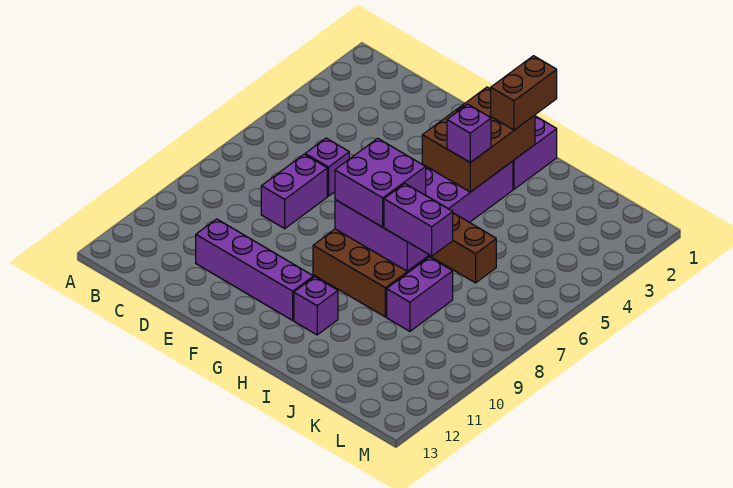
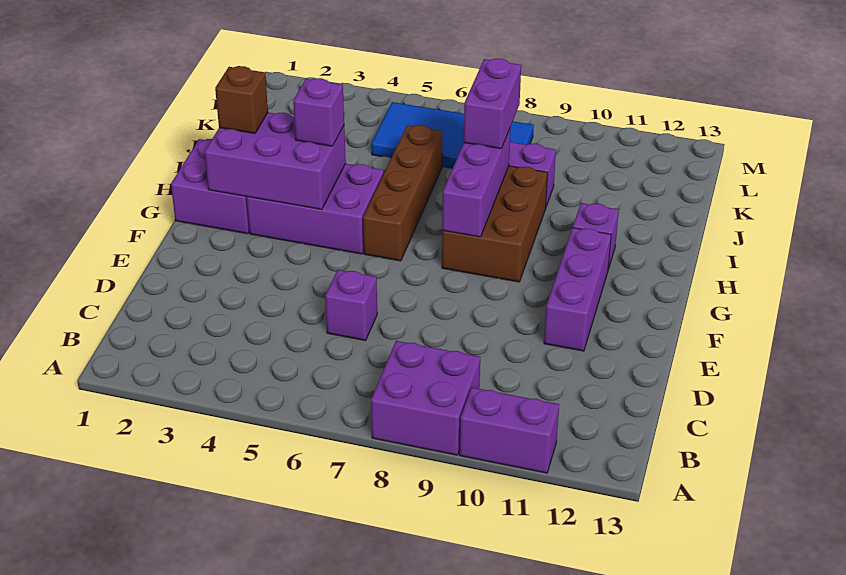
purple brick D7:D8 level 1 -> purple brick A10:A11 level 1
purple brick D11:G11 level 1 -> purple brick E11:G11 level 1
brown brick G2:H4 level 2 -> purple brick G2:H4 level 2
purple brick G7:H8 level 3 -> purple brick A8:B9 level 1
brown brick H1:H2 level 3 -> brown brick H2 level 3
none -> blue tile K5:L8 level 1

